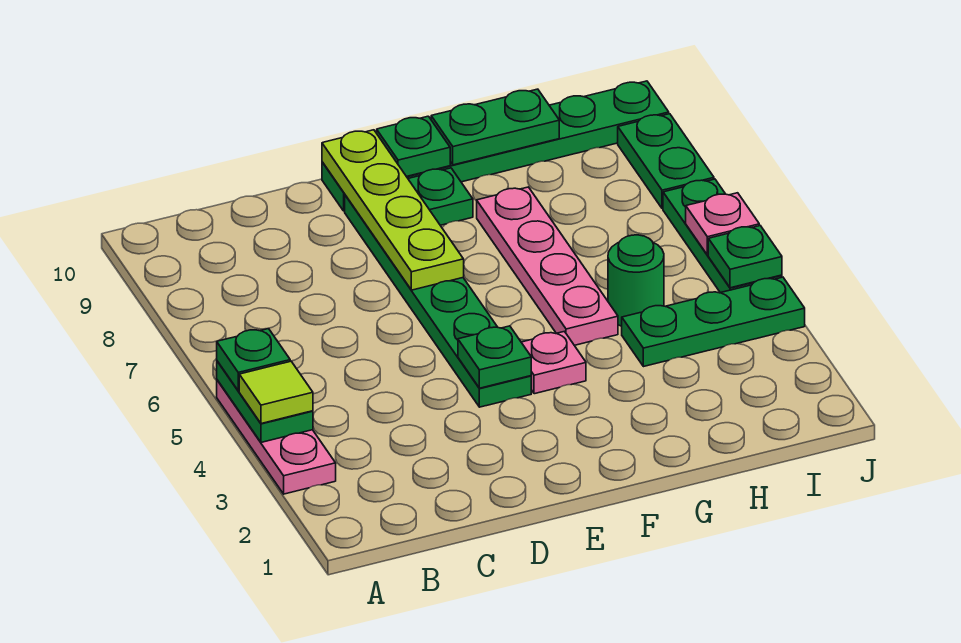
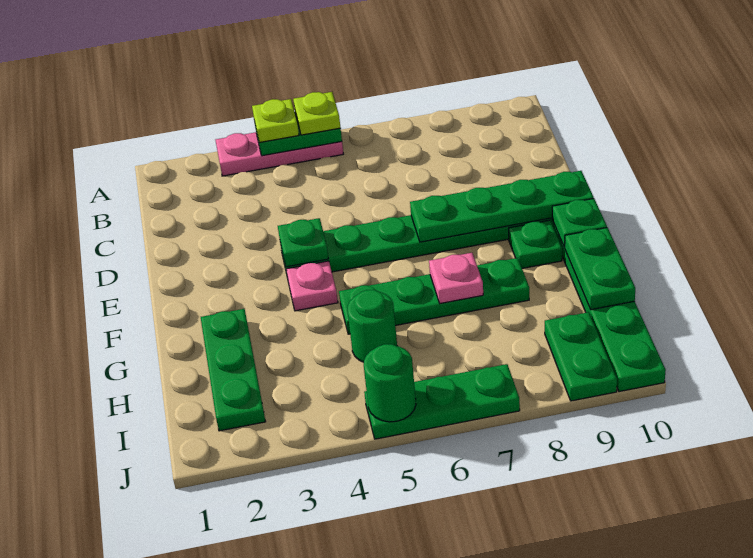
lime tile A4 level 3 -> lime plate A4 level 3
green plate A5 level 3 -> lime plate A5 level 3
lime plate E7:E10 level 2 -> green plate E7:E10 level 2
pink plate G5:G8 level 1 -> green plate G5:G8 level 1
green plate H4:J4 level 1 -> green plate G2:I2 level 1
green plate J5 level 2 -> green round brick J5 level 2
pink plate J6 level 2 -> pink plate G7 level 2
green plate J8:J9 level 1 -> green plate I9:J9 level 1

